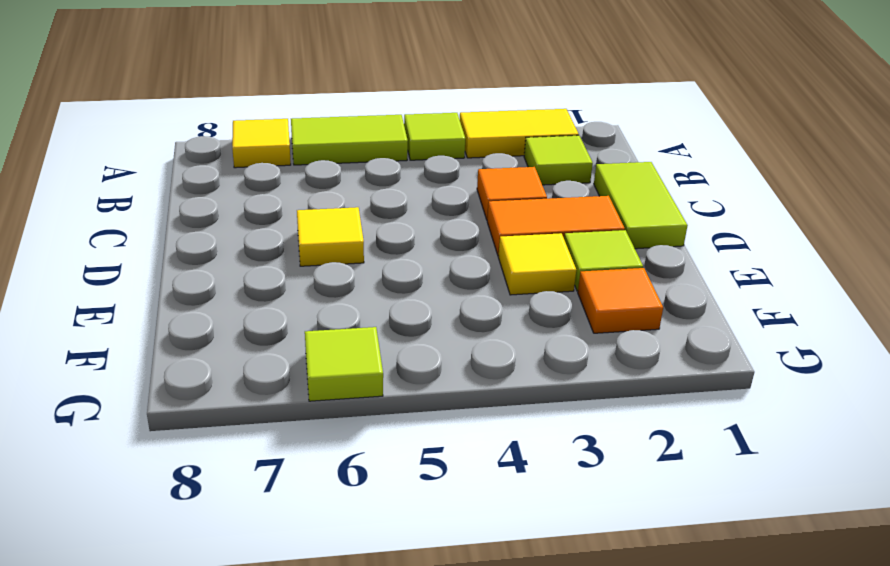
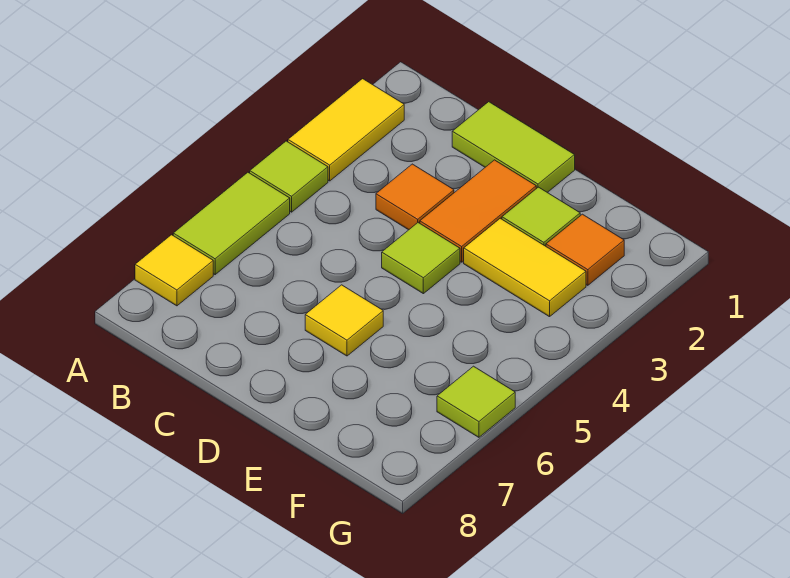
lime tile B2 level 1 -> lime tile D4 level 1
yellow tile E3 level 1 -> yellow tile E3:F3 level 1

